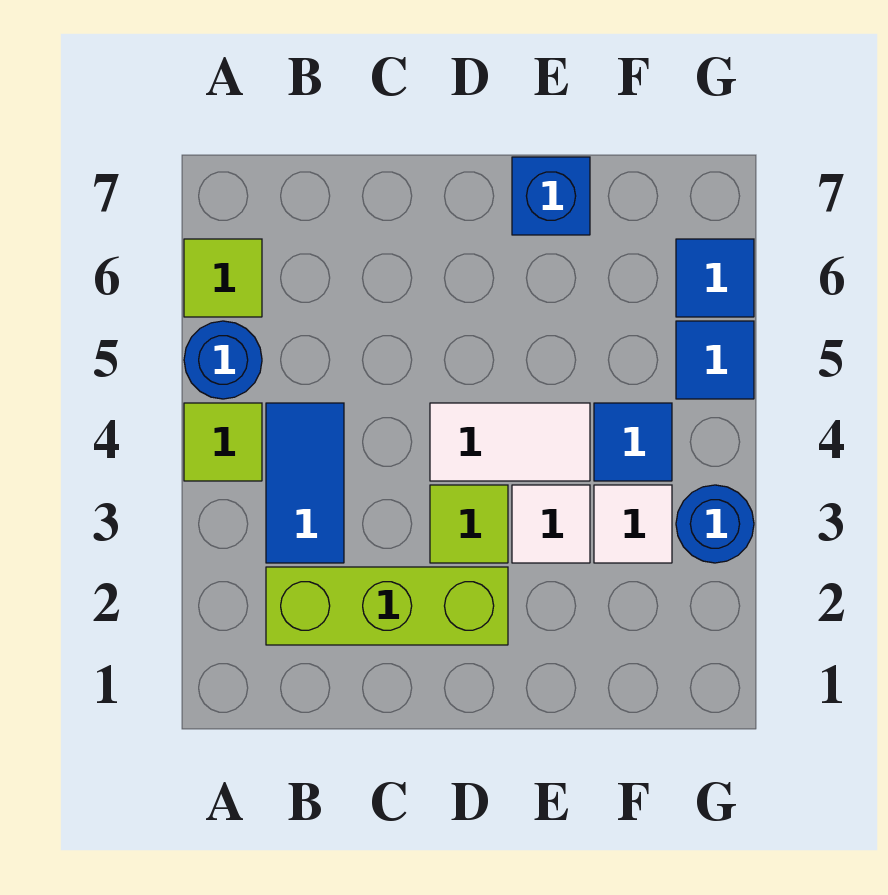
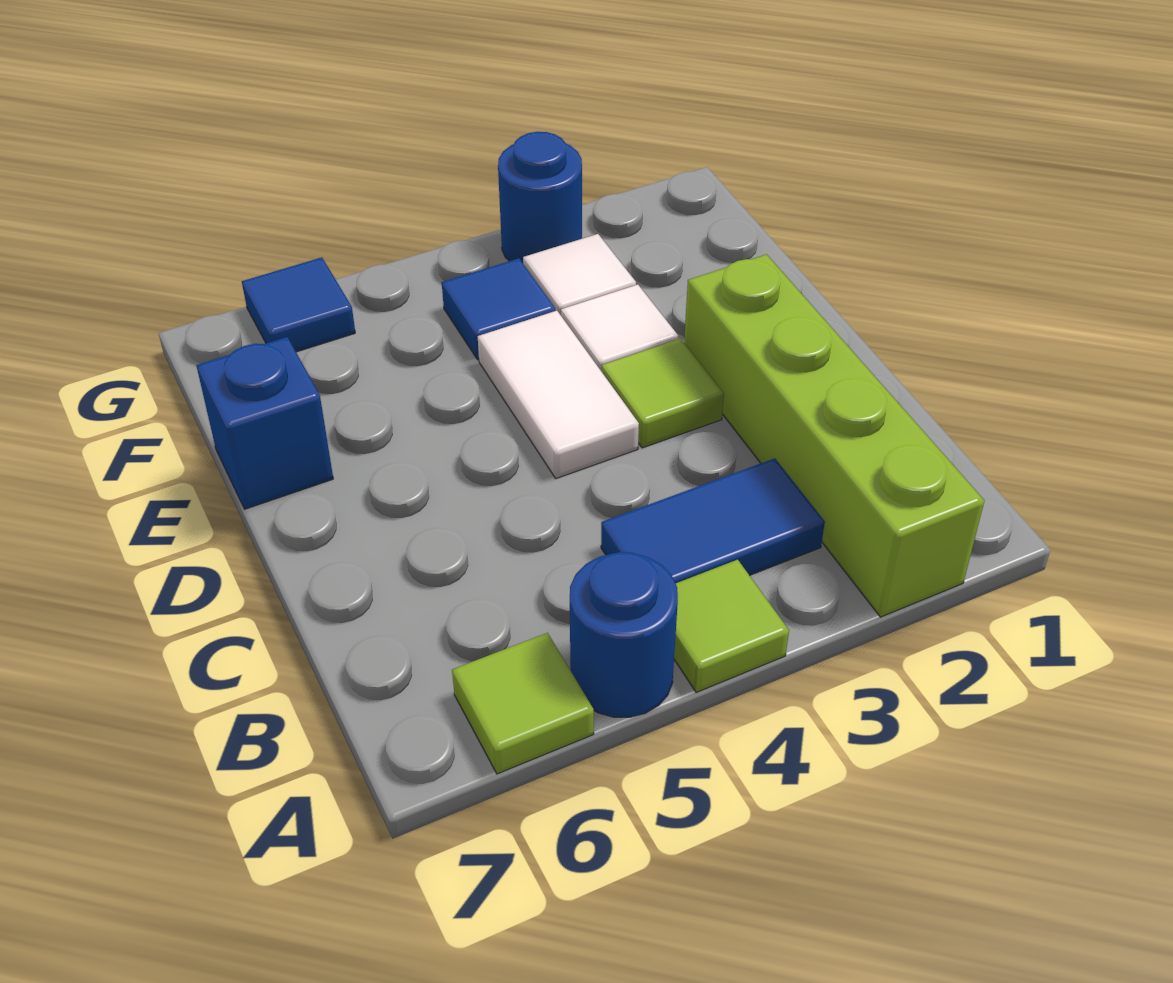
lime brick B2:D2 level 1 -> lime brick A2:D2 level 1
blue tile G5 level 1 -> none

